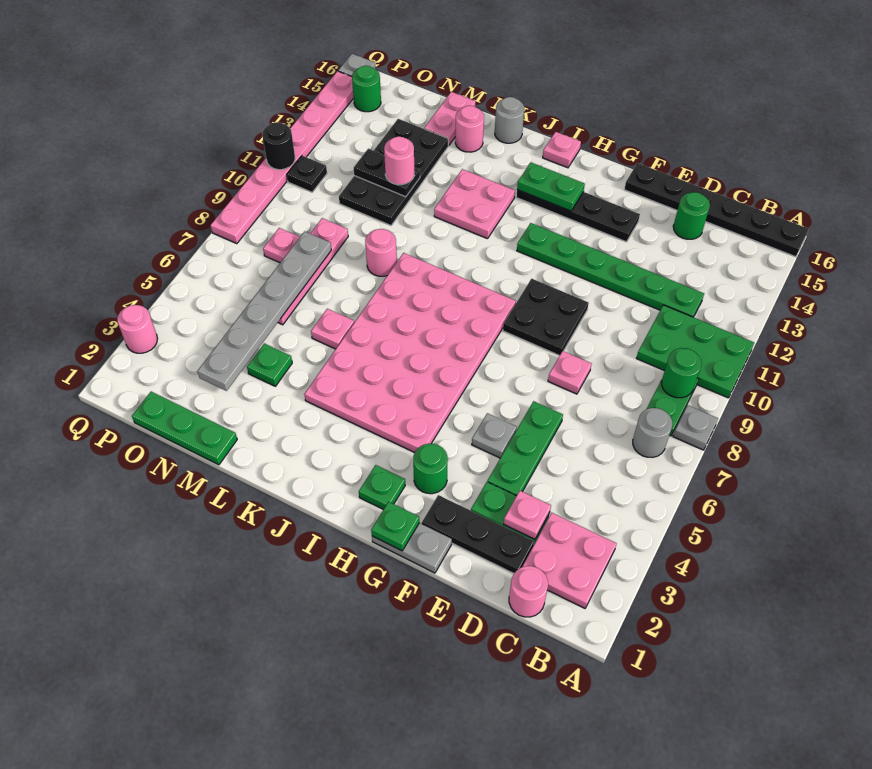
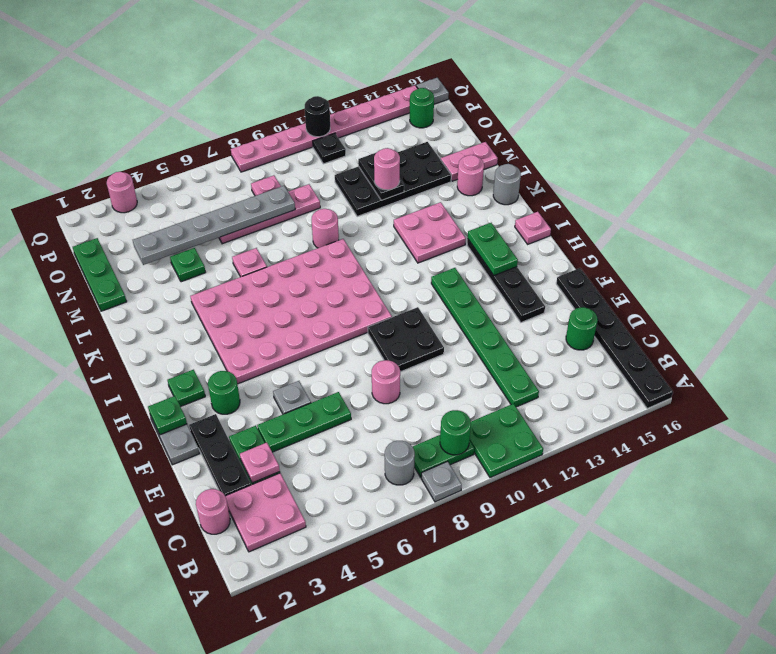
green plate A10:C11 level 1 -> green plate A10:B11 level 1
pink plate E8 level 1 -> pink round brick E8 level 1

